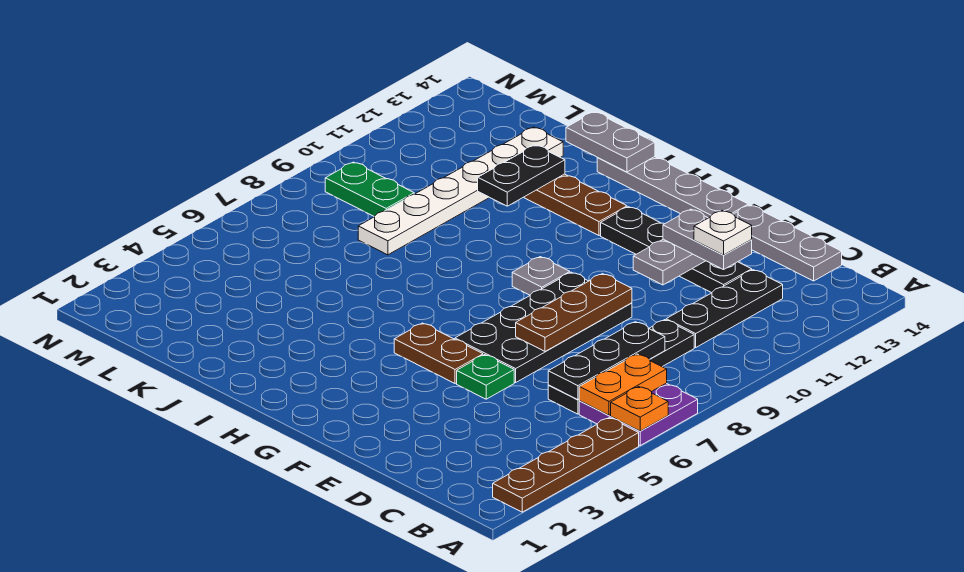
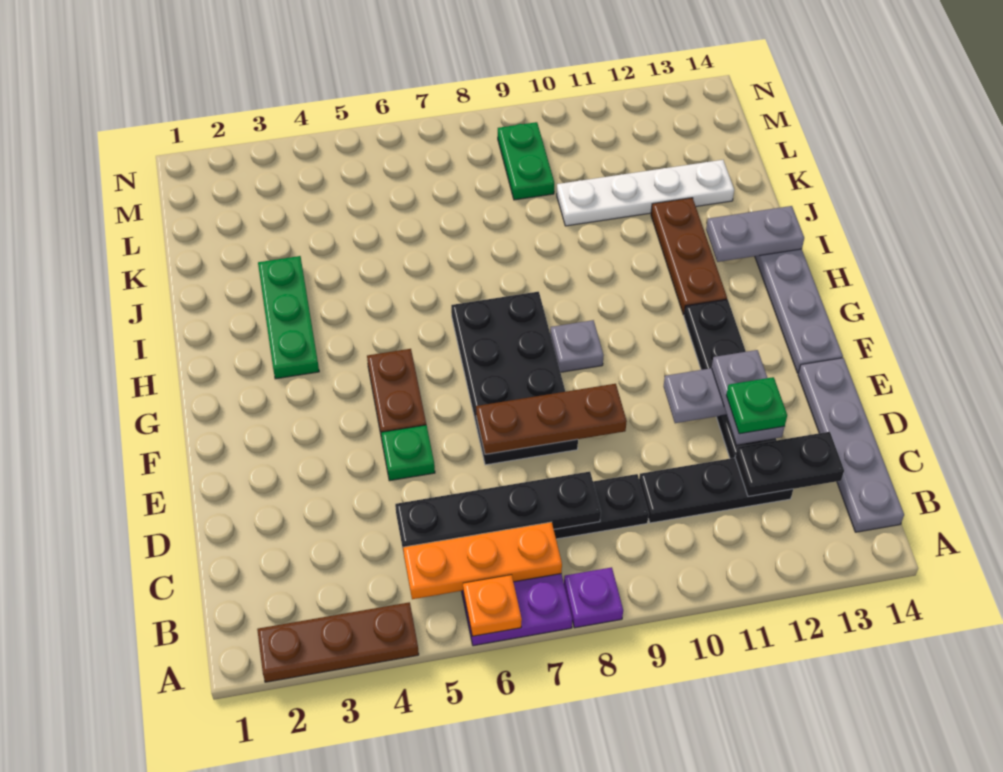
brown plate A2:A5 level 1 -> brown plate A2:A4 level 1
none -> purple plate A8 level 1
orange plate B6:B7 level 2 -> orange plate B5:B7 level 2
black plate C6:C8 level 2 -> black plate C5:C8 level 2
grey plate C14:E14 level 1 -> grey plate B14:E14 level 1
white plate D12 level 4 -> green plate D12 level 4
black plate E6:F9 level 1 -> black plate E7:H8 level 1
none -> green plate H3:J3 level 1
grey plate I14:J14 level 2 -> grey plate I13:I14 level 2
black plate J11:J12 level 2 -> black plate C12:C13 level 2
white plate K8:K13 level 1 -> white plate K10:K13 level 1

